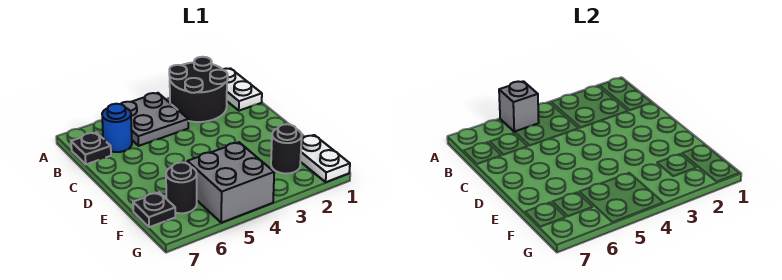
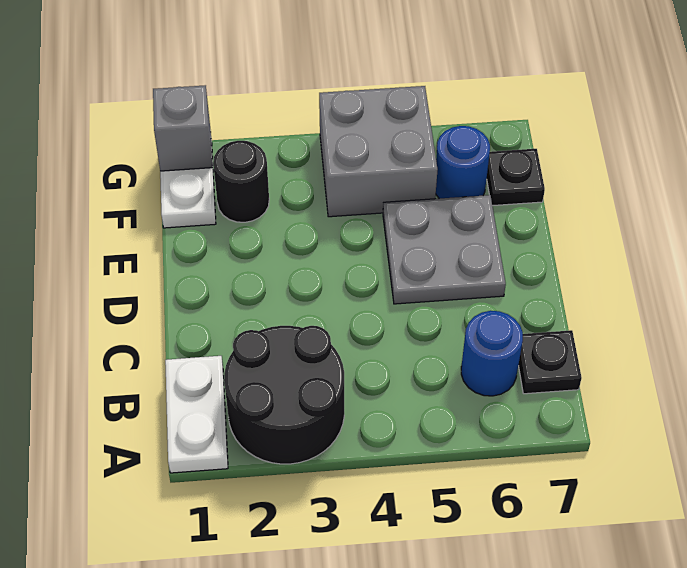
grey plate A4:B5 level 1 -> grey plate D5:E6 level 1
grey brick A5 level 2 -> grey brick G1 level 2
black round brick F6 level 1 -> blue round brick F6 level 1

